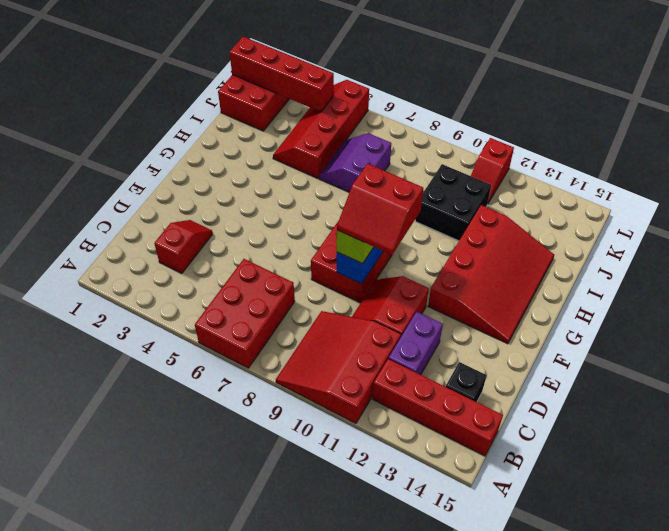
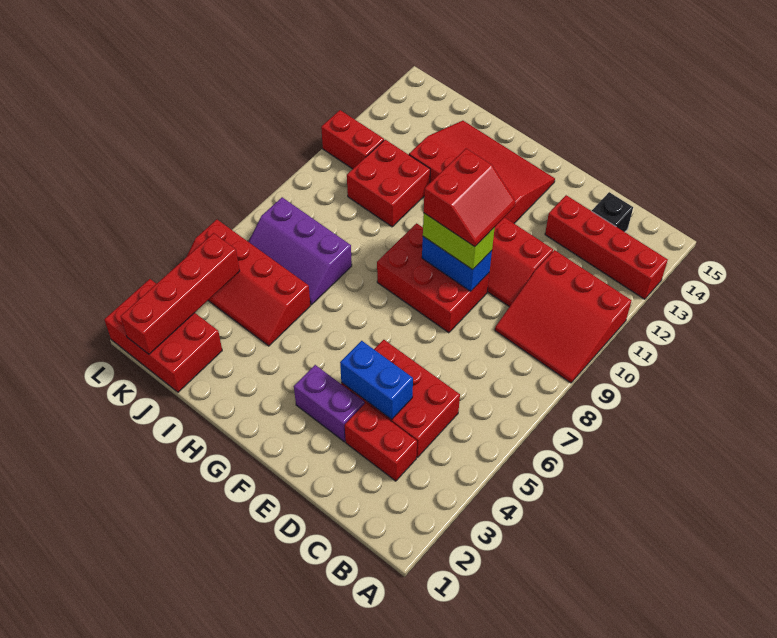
red brick A6:C7 level 1 -> red brick C4:E5 level 1
red brick B12:B15 level 1 -> red brick A13:D13 level 1
red slope C3:D3 level 1 top C -> red brick C3:D3 level 1
purple brick C12:D12 level 1 -> purple brick E3:F3 level 1
none -> blue brick D4:E4 level 2
purple slope I6:J7 level 1 top 7 -> purple slope I6:K7 level 1 top 7
black brick I10:J11 level 1 -> red brick I10:J11 level 1
red slope K11:L11 level 1 top L -> red brick K11:L11 level 1

